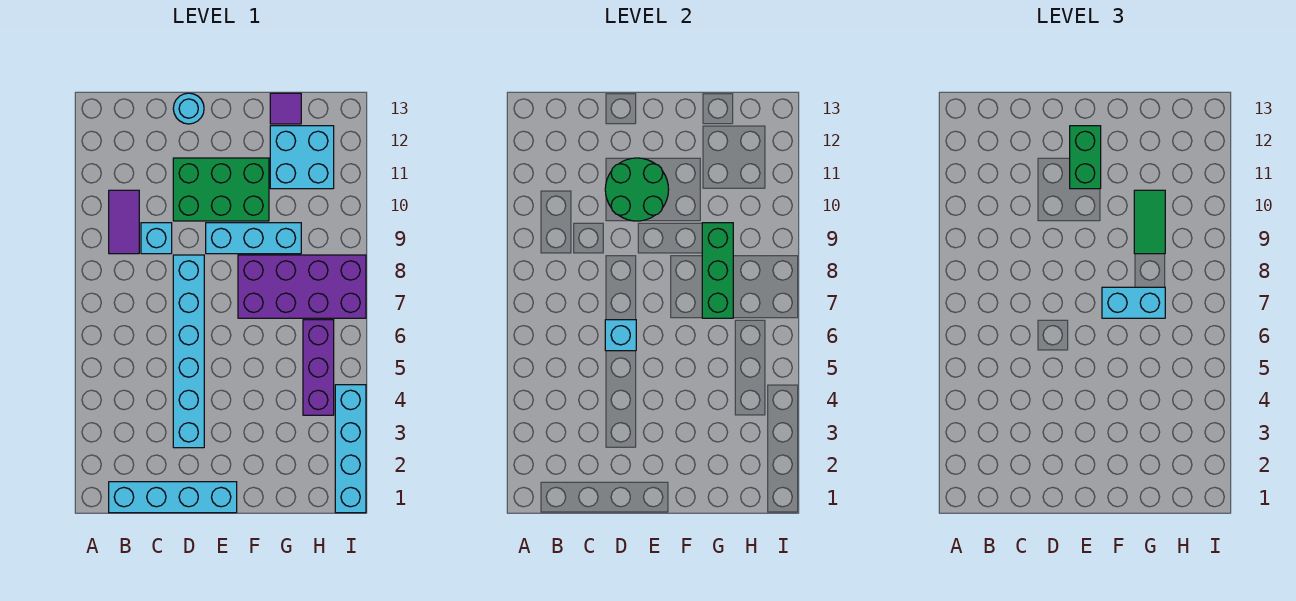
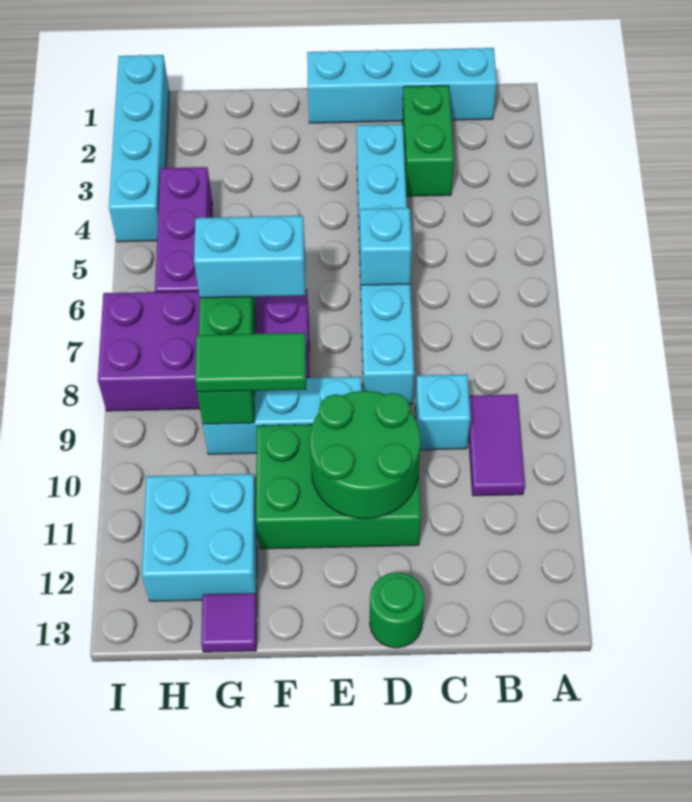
cyan round brick D13 level 1 -> green round brick D13 level 1
green brick E11:E12 level 3 -> green brick C2:C3 level 1
green tile G9:G10 level 3 -> green tile F9:G9 level 3

